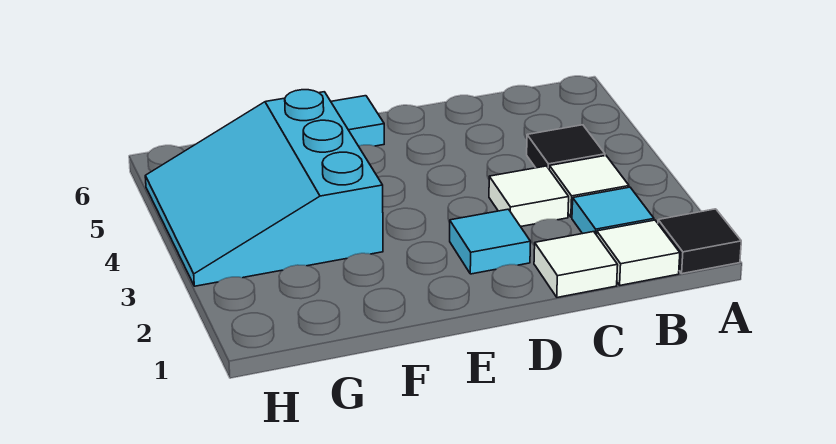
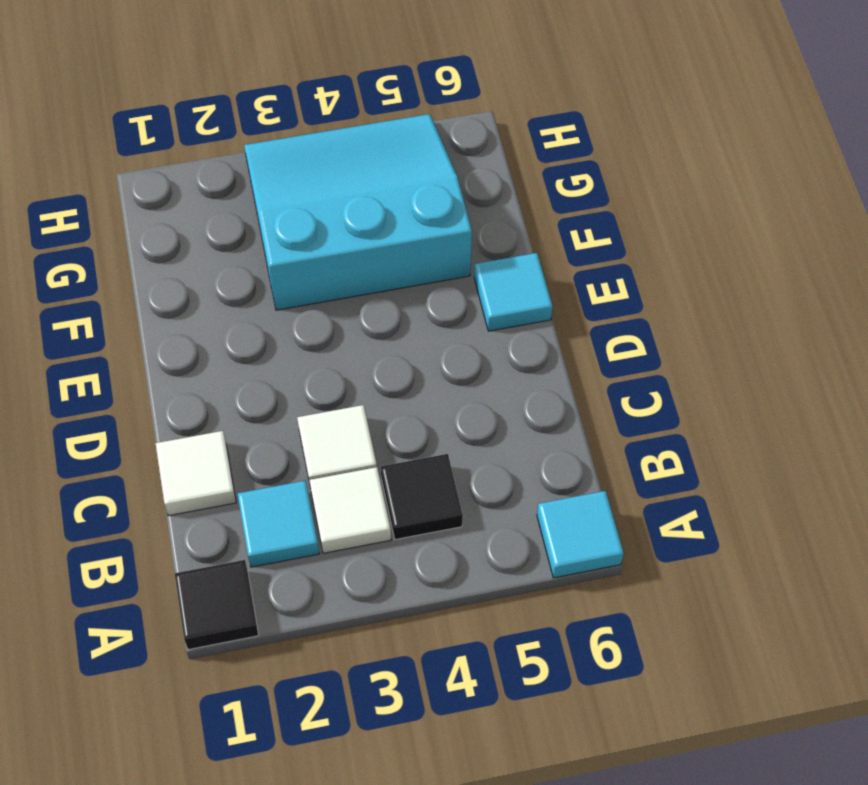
white tile B1 level 1 -> none
cyan tile D2 level 1 -> cyan tile A6 level 1

